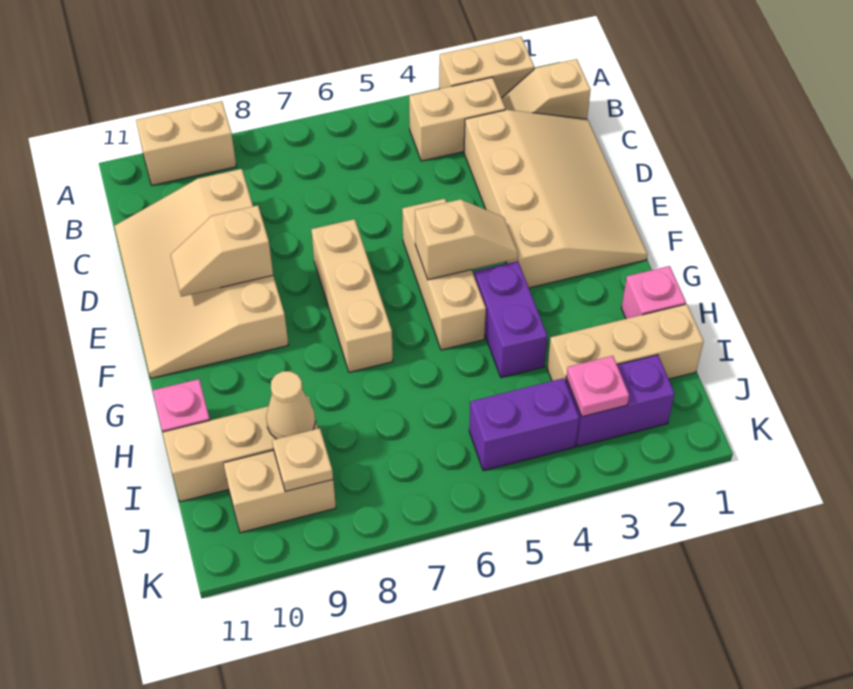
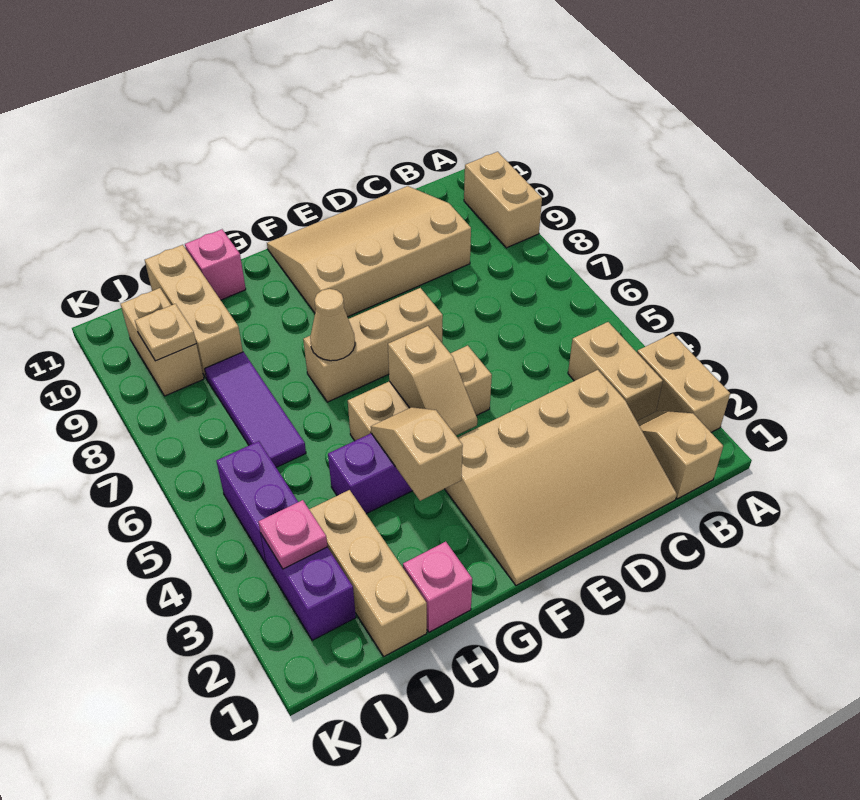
tan slope E9:E10 level 2 top 9 -> tan slope G3:G4 level 2 top 3
none -> purple tile I6:I8 level 1
tan cone I9 level 2 -> tan cone G7 level 2

